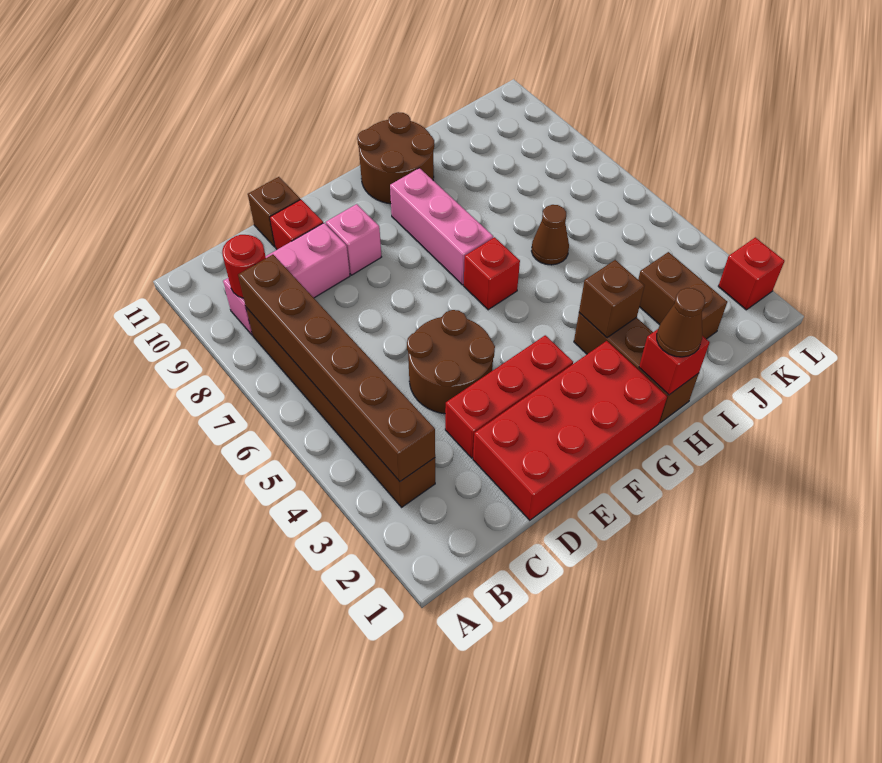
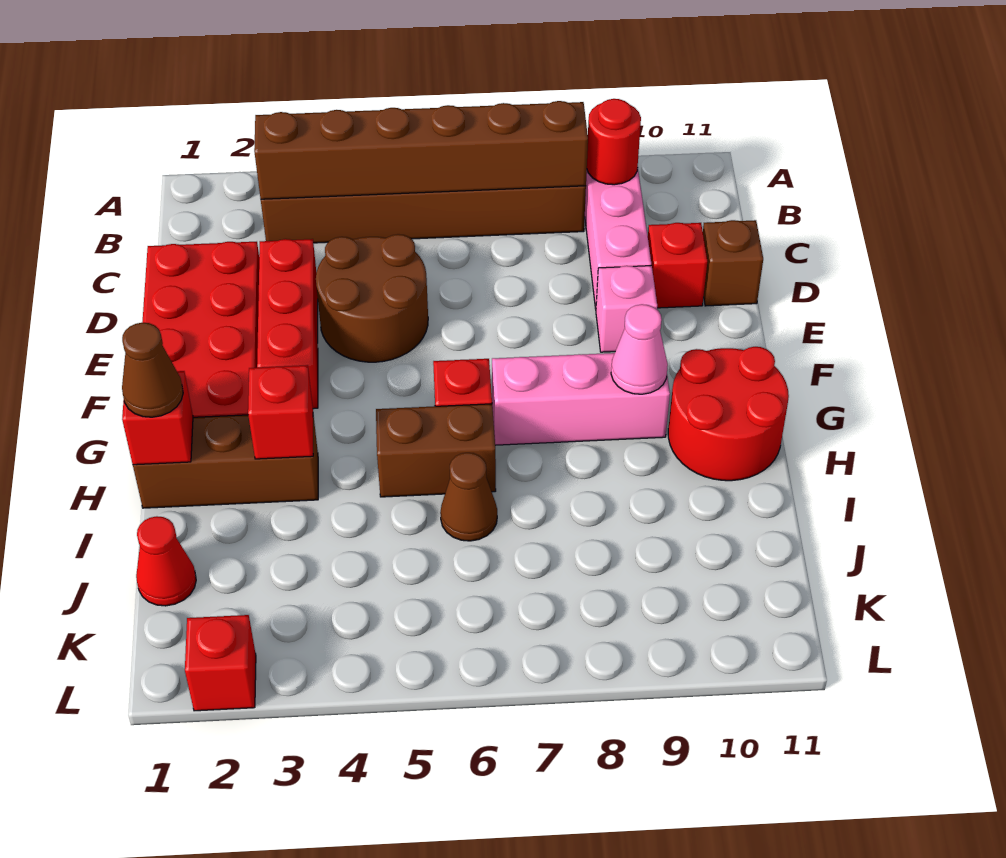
none -> pink cone G9 level 2
brown round brick G10:H11 level 1 -> red round brick G10:H11 level 1
brown brick H3 level 2 -> red brick H3 level 2
none -> red cone J1 level 1
brown brick J2:J3 level 1 -> brown brick H5:H6 level 1

